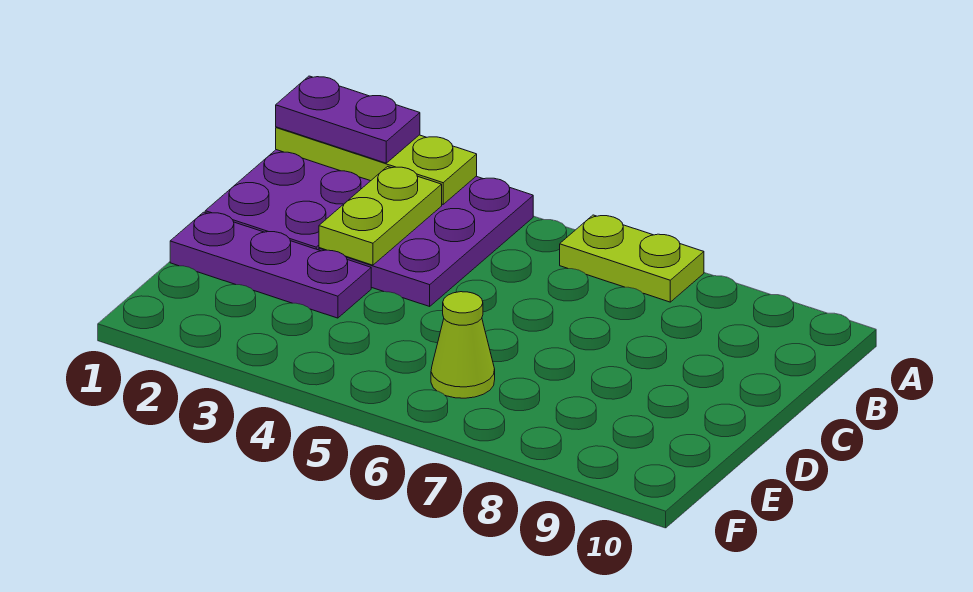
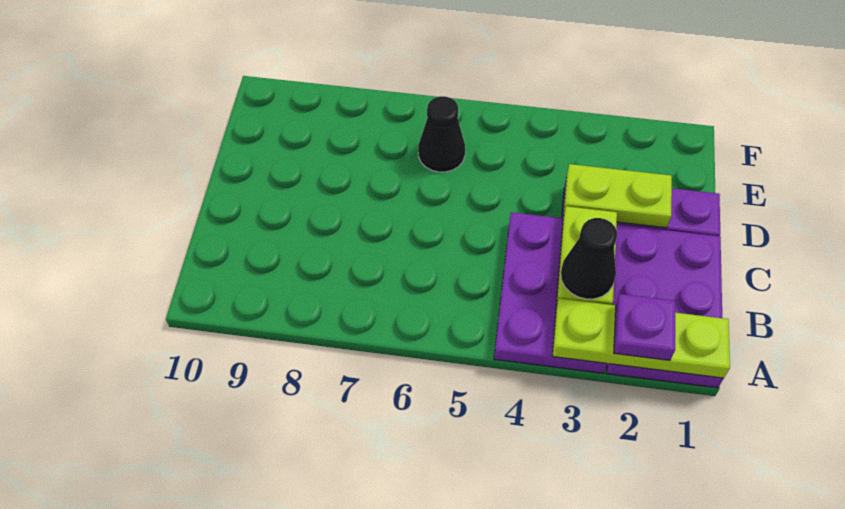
purple plate A1:A2 level 3 -> purple plate A2 level 3
lime plate A6:A7 level 1 -> lime plate D2:D3 level 2
none -> black cone B3 level 3
lime cone E6 level 1 -> black cone E6 level 1

